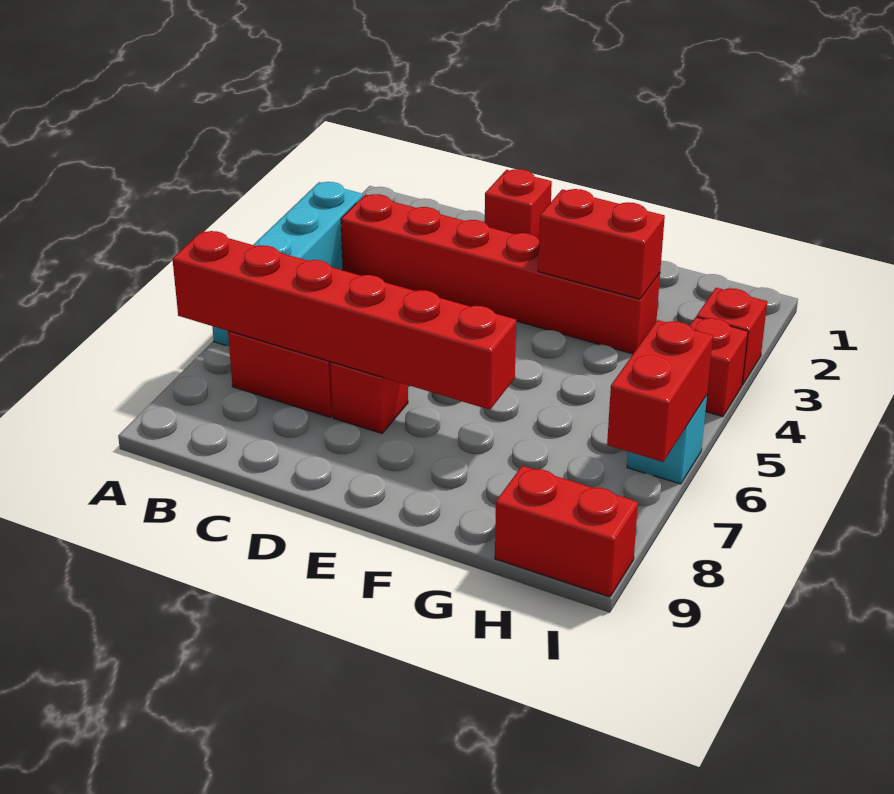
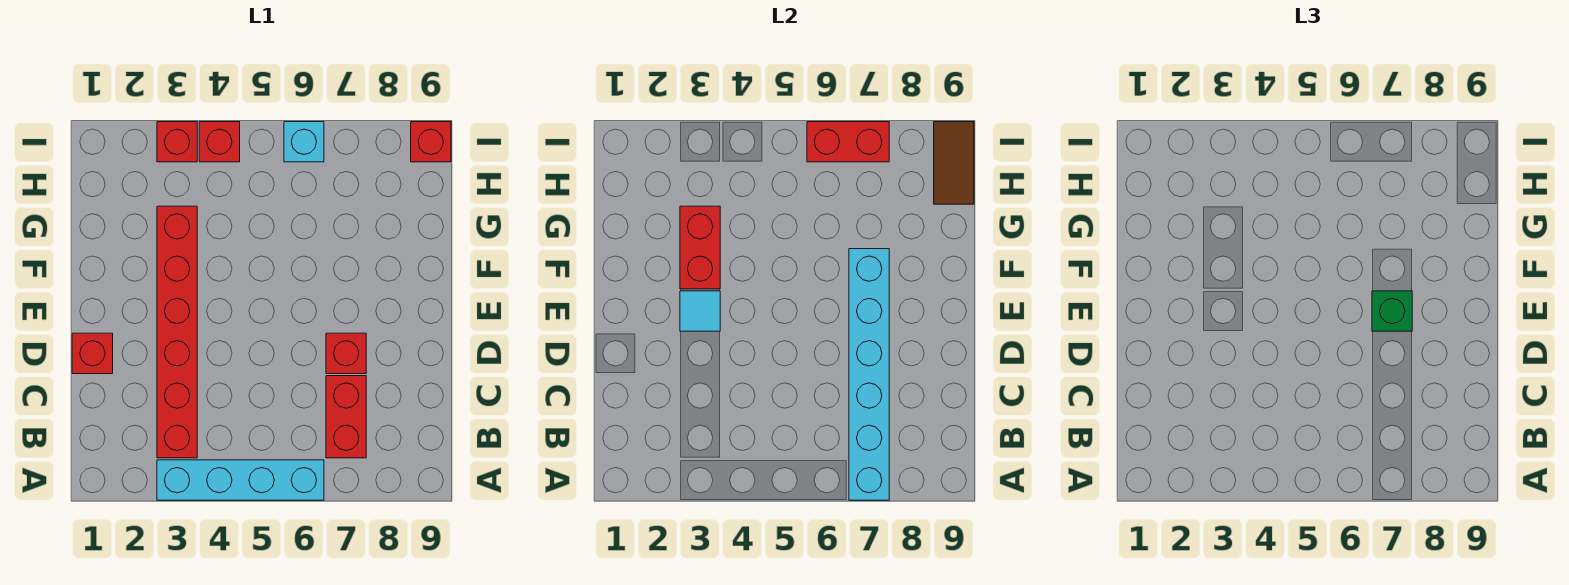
red brick A7:F7 level 2 -> cyan brick A7:F7 level 2
none -> cyan tile E3 level 2
none -> green brick E7 level 3
red brick H9:I9 level 1 -> red brick I9 level 1
none -> brown tile H9:I9 level 2

